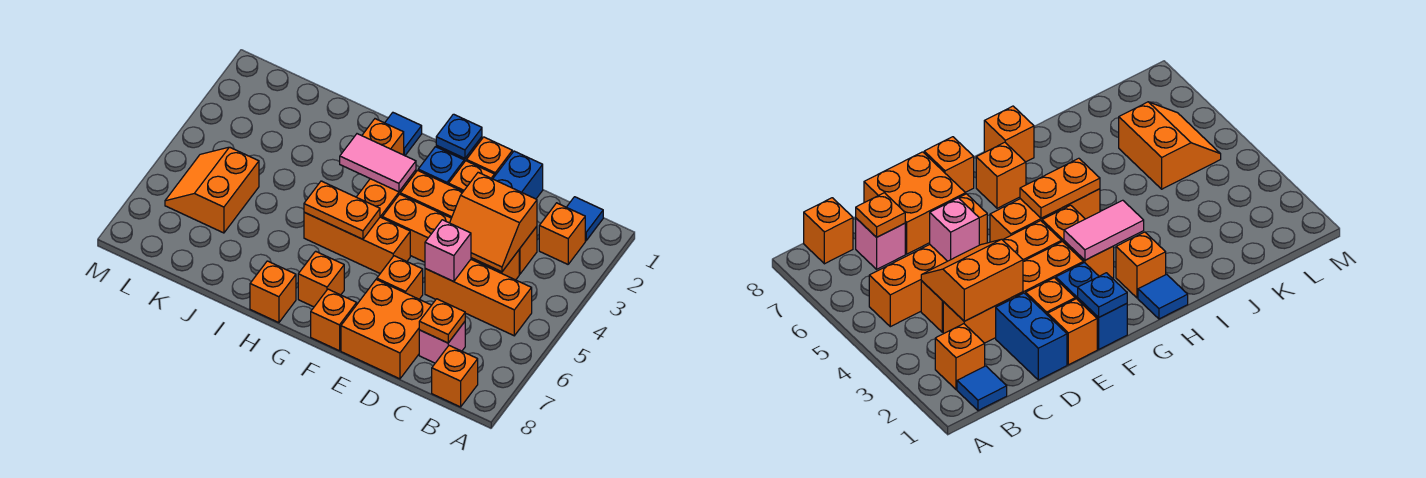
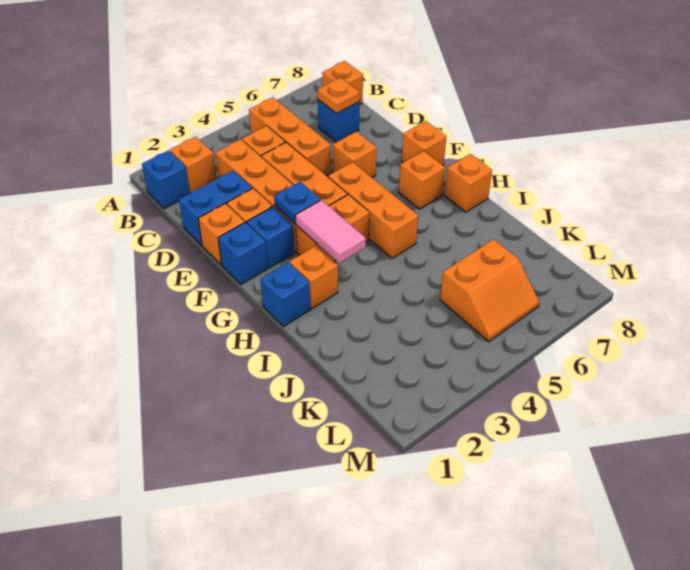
blue tile B1 level 1 -> blue brick B1 level 1
orange slope C3:D4 level 2 top 3 -> none
pink brick C7 level 1 -> blue brick C7 level 1
pink brick D5 level 2 -> none
orange brick D7:E8 level 1 -> none
blue plate F1 level 2 -> blue plate F3 level 2
orange plate G5:H5 level 2 -> none
blue tile H1 level 1 -> blue brick H1 level 1

